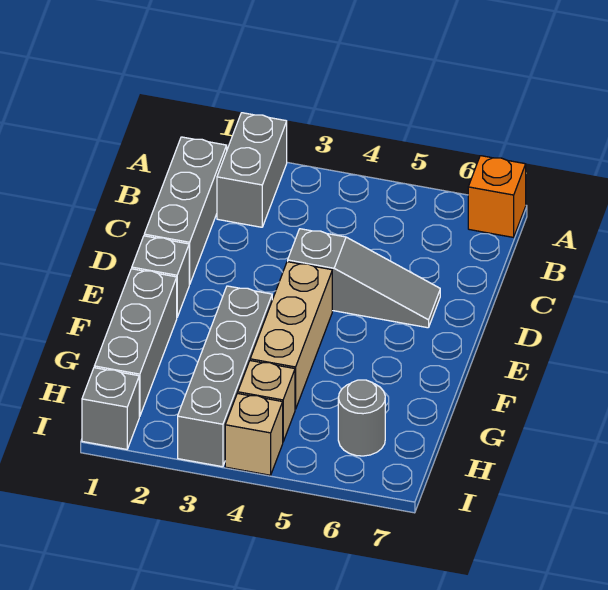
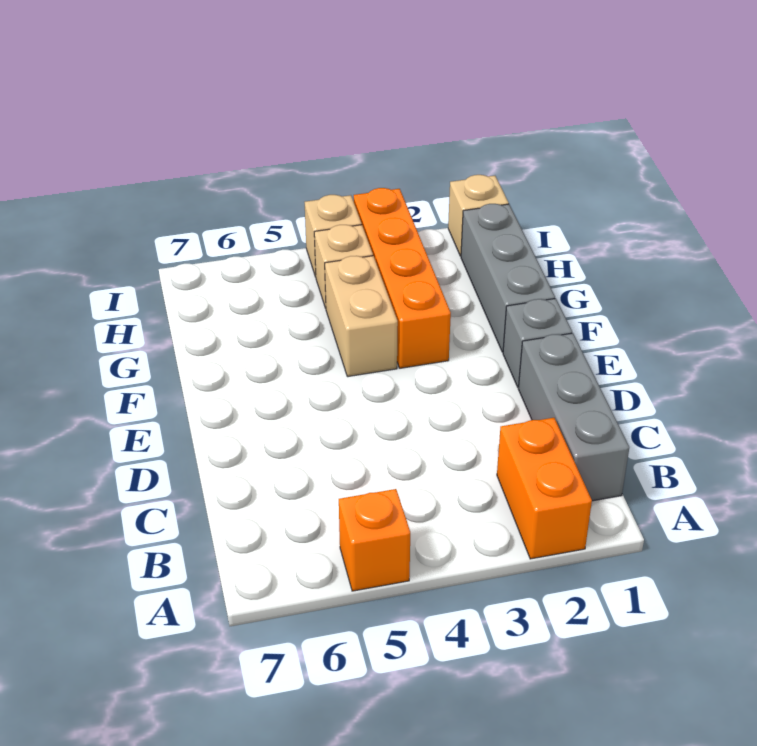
grey brick A2:B2 level 1 -> orange brick A2:B2 level 1
orange brick A7 level 1 -> orange brick A5 level 1
grey slope D4:D6 level 1 top 4 -> none
tan brick E4:G4 level 1 -> tan brick F4:G4 level 1
grey brick F3:I3 level 1 -> orange brick F3:I3 level 1
grey round brick H6 level 1 -> none
grey brick I1 level 1 -> tan brick I1 level 1

